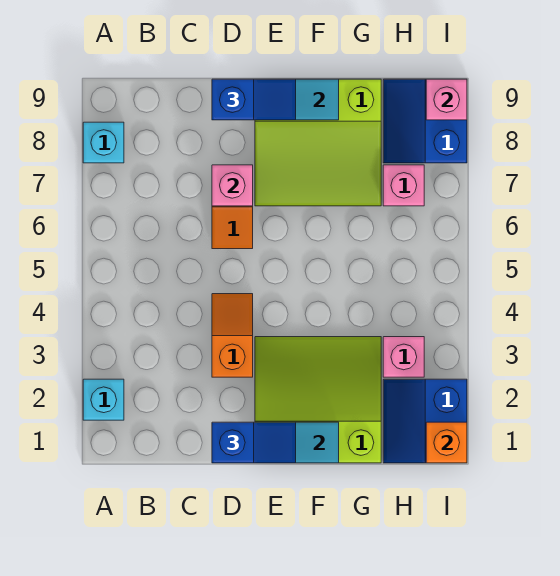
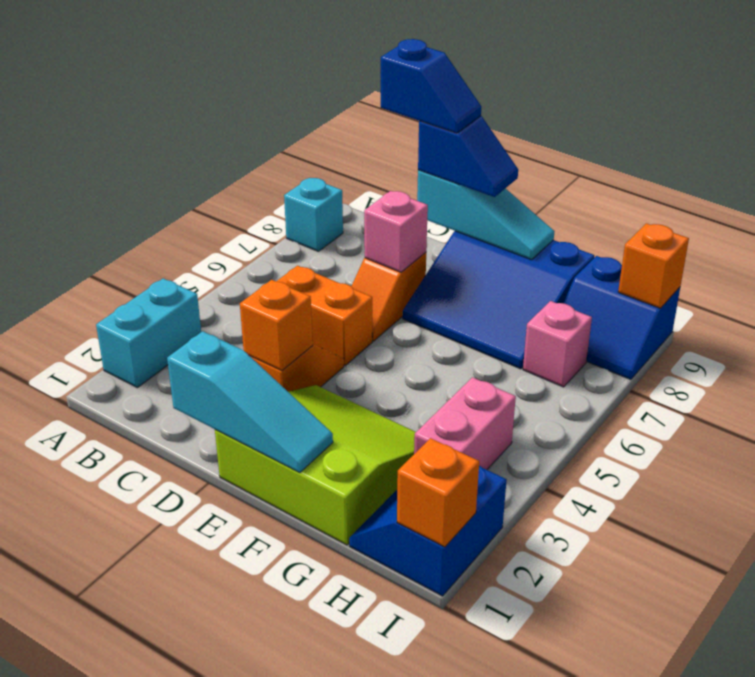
cyan brick A2 level 1 -> cyan brick A2:A3 level 1
none -> orange brick C5:D5 level 1
blue slope D1:E1 level 3 top D -> blue slope C9:D9 level 4 top C
none -> orange brick D3 level 2
lime slope E7:G9 level 1 top 9 -> blue slope E7:G9 level 1 top 9
pink brick H3 level 1 -> pink brick H3:H4 level 1
blue slope H8:I9 level 1 top I -> blue slope H8:I9 level 1 top 9
pink brick I9 level 2 -> orange brick I9 level 2

